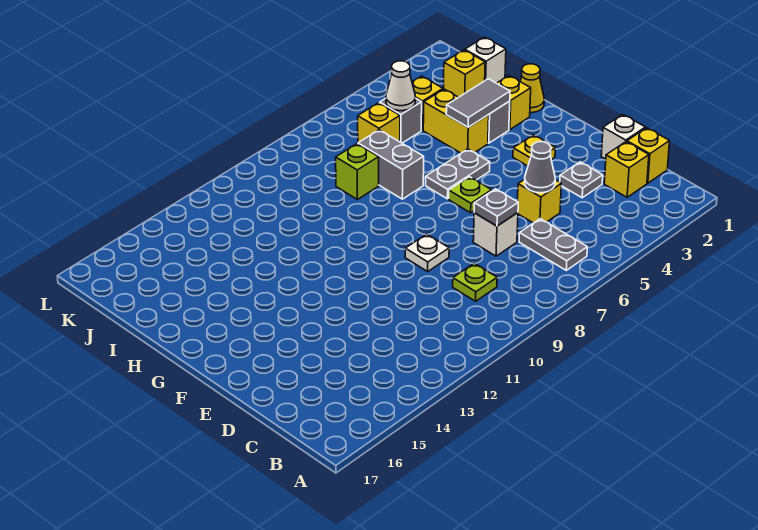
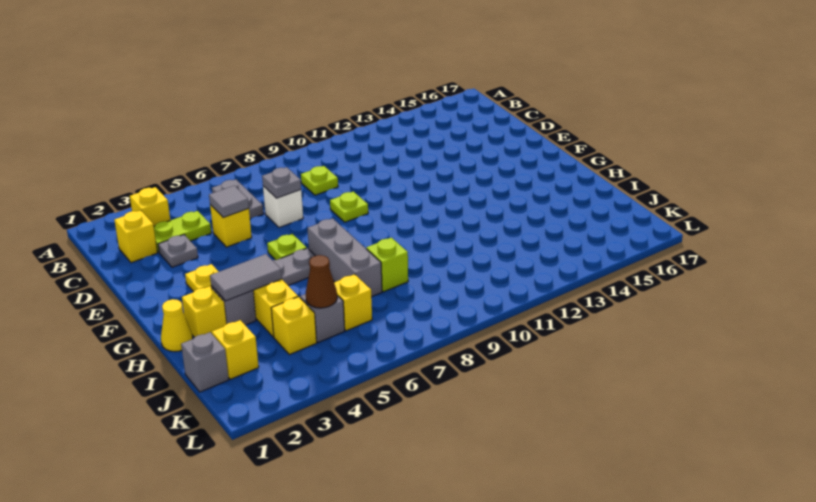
yellow brick C1 level 1 -> yellow brick B3 level 1
none -> lime plate C3:C4 level 1
white brick D1 level 1 -> none
grey cone D5 level 2 -> grey tile D5 level 2
white plate E9 level 1 -> lime plate E9 level 1
grey brick H7:I7 level 1 -> grey brick G7:I7 level 1
white brick J1 level 1 -> grey brick J1 level 1
white cone J5 level 2 -> brown cone J5 level 2

